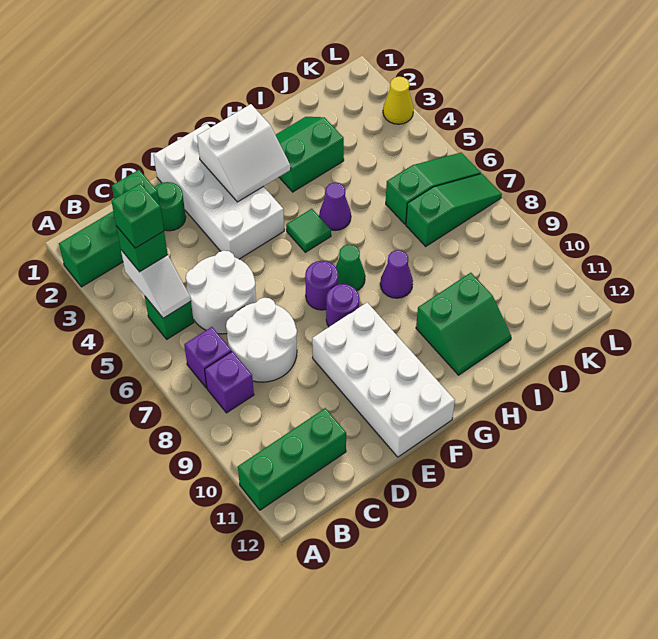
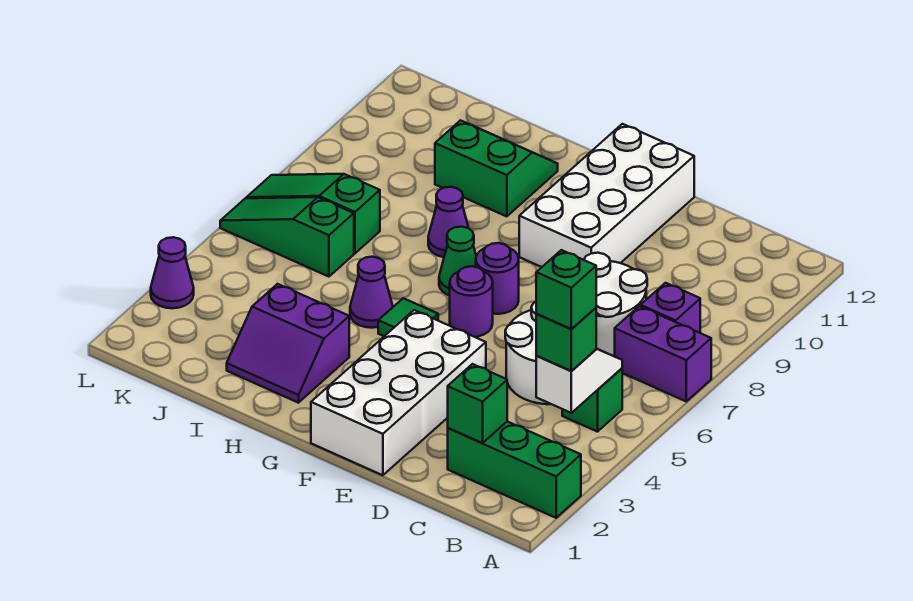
green brick A11:C11 level 1 -> none
purple brick B7 level 1 -> purple brick A7:B7 level 1
green round brick D2 level 1 -> none
white slope F2:G3 level 2 top 2 -> none
purple round brick F8 level 1 -> purple round brick F6 level 1
green slope H2:I3 level 1 top 3 -> purple slope H2:I3 level 1 top 3
yellow cone L3 level 1 -> purple cone L3 level 1

